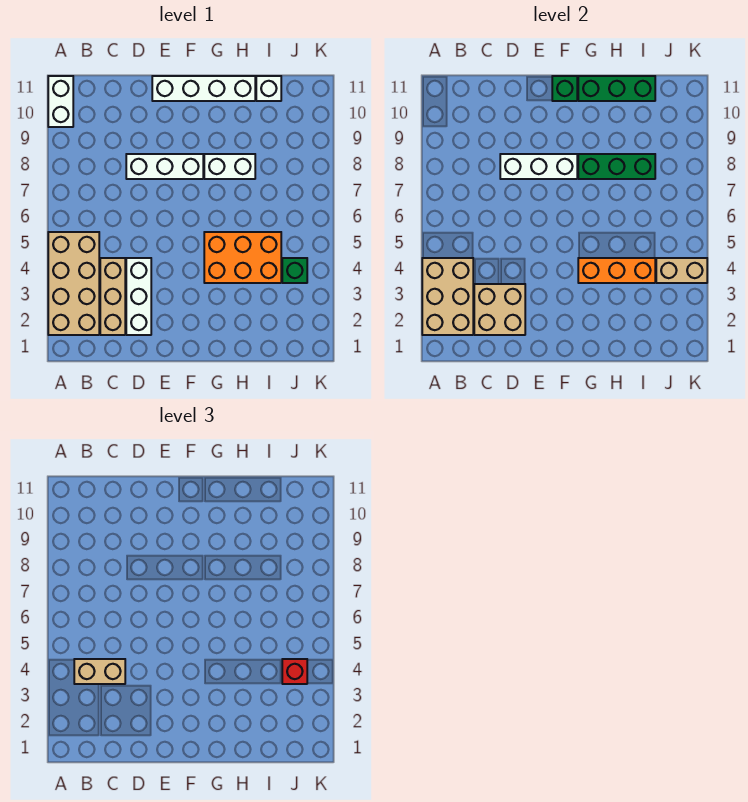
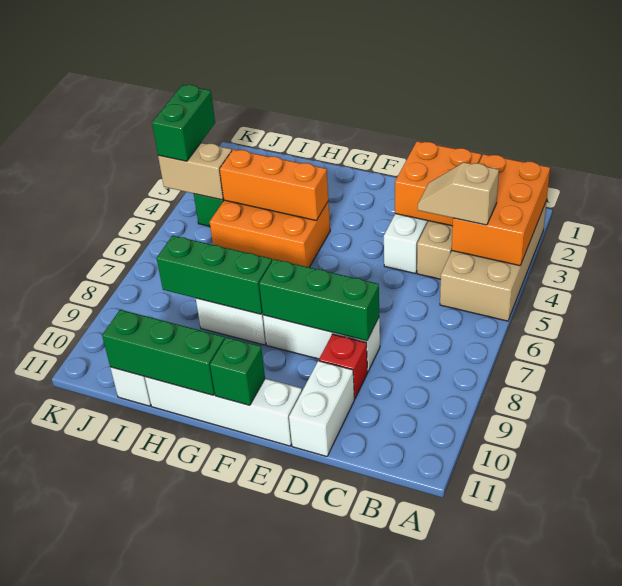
tan brick A2:B4 level 2 -> orange brick A2:B4 level 2
white brick A10:A11 level 1 -> white brick D10:D11 level 1
tan brick B4:C4 level 3 -> tan slope B4:C4 level 3 top B
tan brick C2:D3 level 2 -> orange brick C2:D3 level 2
white brick D8:F8 level 2 -> green brick D8:F8 level 2
red brick J4 level 3 -> red brick D9 level 1
none -> green brick K3:K4 level 3

